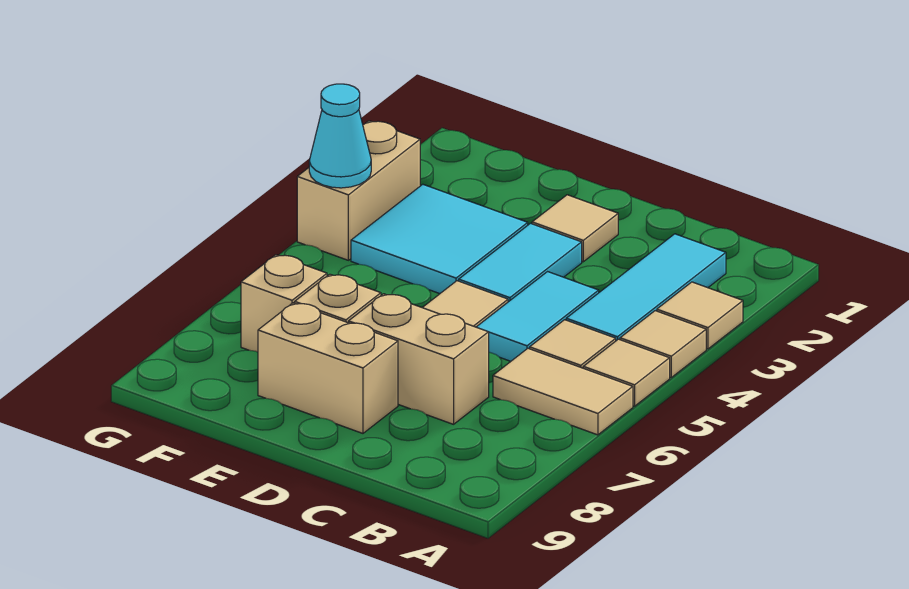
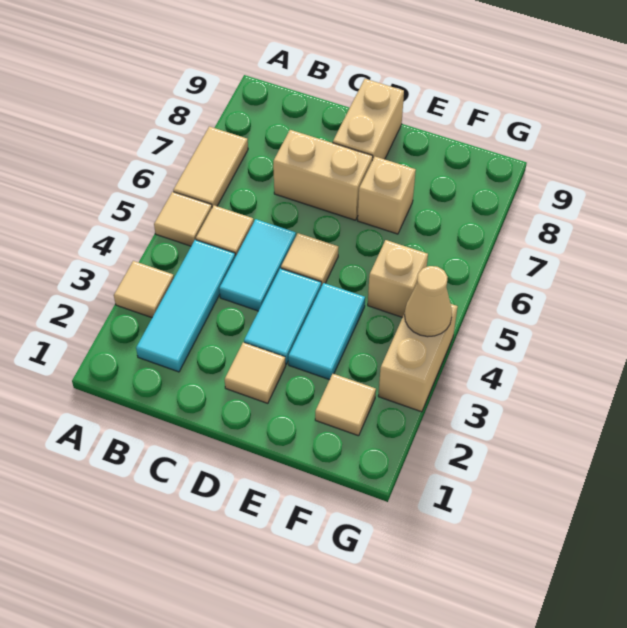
tan tile A4 level 1 -> tan tile F2 level 1
tan tile A6:B6 level 1 -> tan tile A6:A7 level 1
tan brick D8:E8 level 1 -> tan brick D8:D9 level 1
cyan tile E3:F4 level 1 -> cyan tile E3:E4 level 1
tan brick F7 level 1 -> tan brick F5 level 1
cyan cone G4 level 2 -> tan cone G4 level 2

